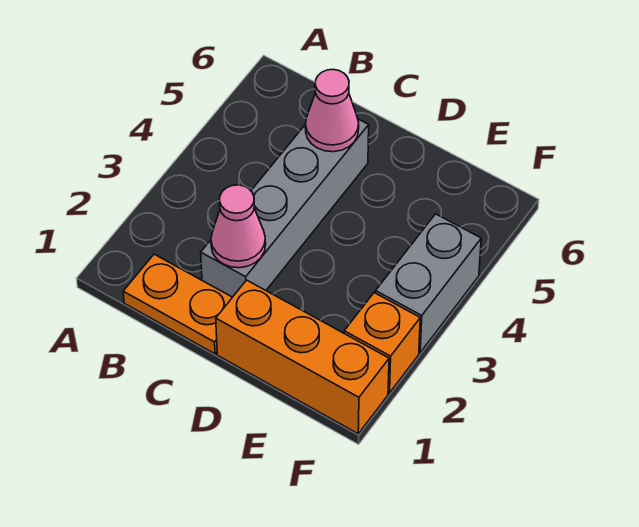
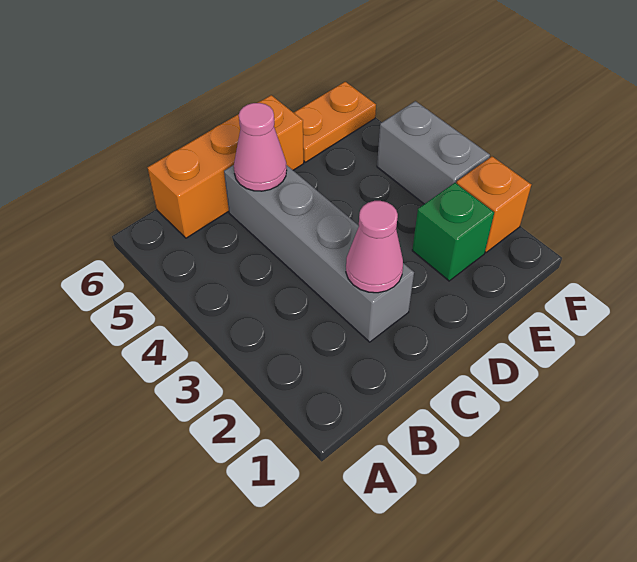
orange plate B1:C1 level 1 -> orange plate E6:F6 level 1
orange brick D1:F1 level 1 -> orange brick B6:D6 level 1
none -> green brick E2 level 1

